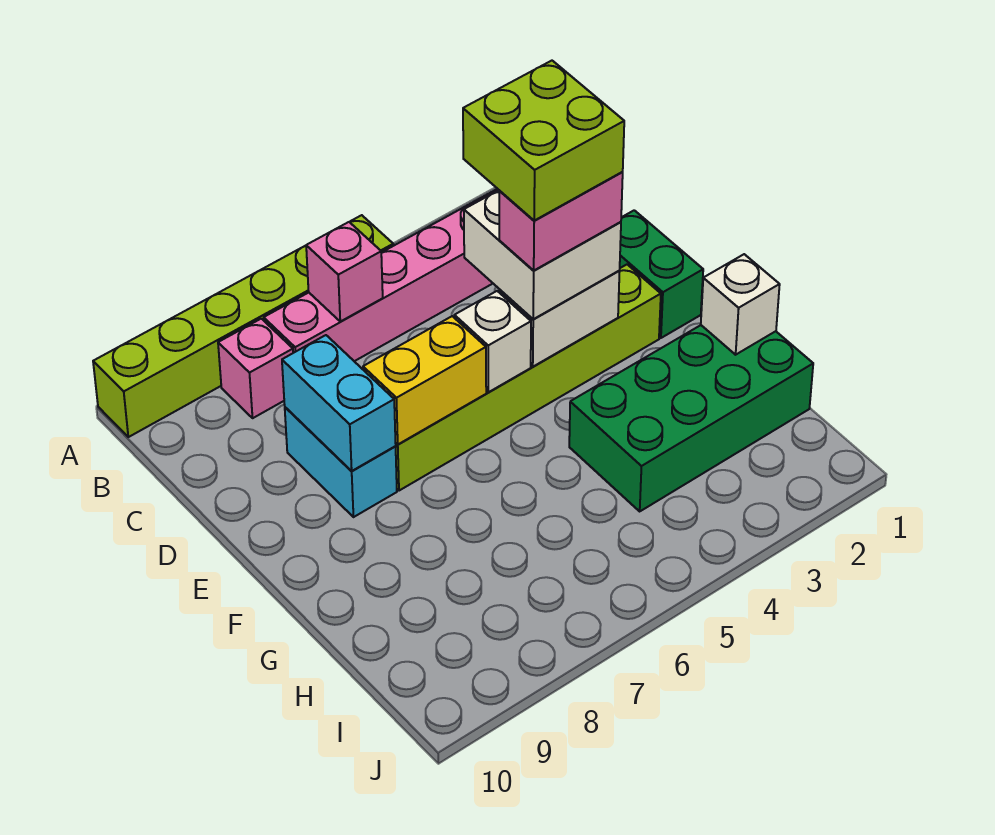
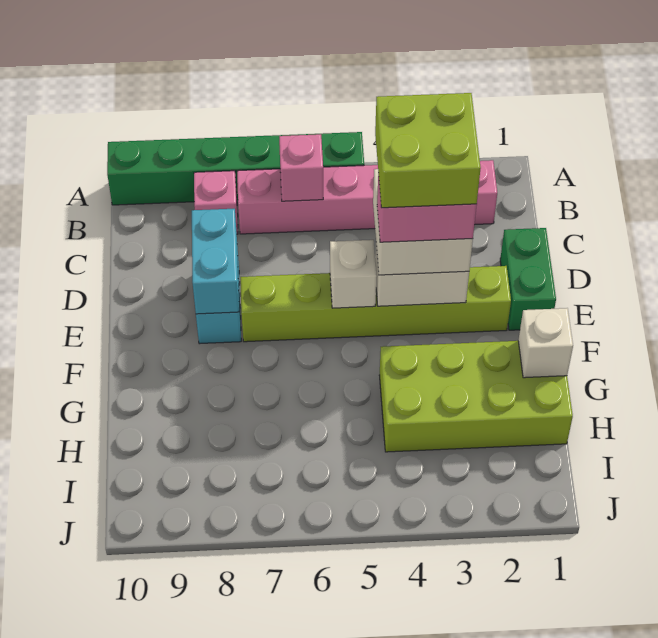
lime brick A5:A10 level 1 -> green brick A5:A10 level 1
yellow brick E6:E7 level 2 -> none
green brick G1:H4 level 1 -> lime brick G1:H4 level 1

